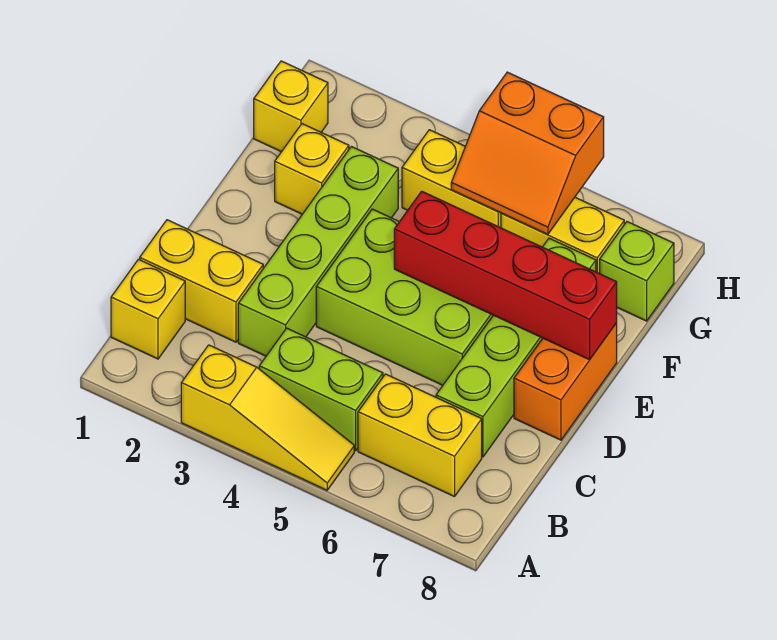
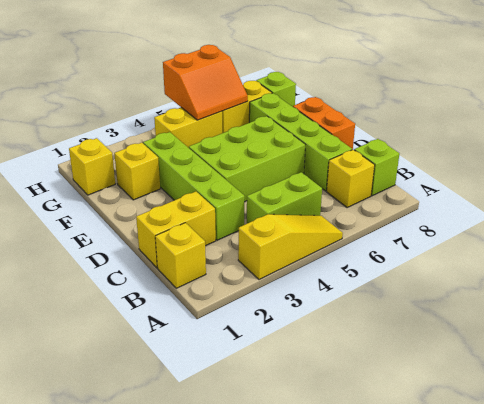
yellow brick B6:B7 level 1 -> yellow brick B7 level 1
none -> lime brick B8 level 1
red brick E5:E8 level 2 -> none

